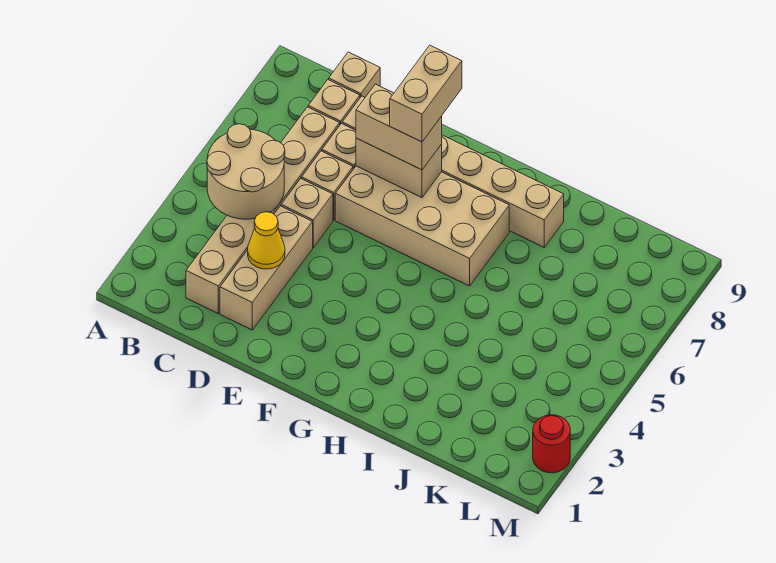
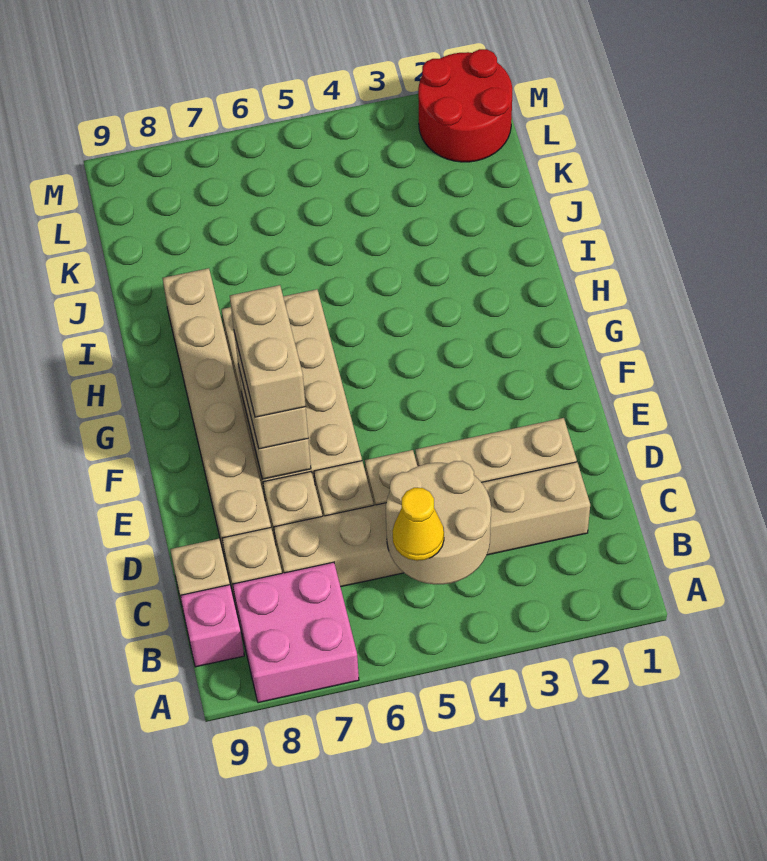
none -> pink brick A7:B8 level 1
none -> pink brick B9 level 1
yellow cone D3 level 2 -> yellow cone B5 level 3
tan brick F7:F8 level 4 -> tan brick E7:F7 level 4
red round brick M2 level 1 -> red round brick L1:M2 level 1

